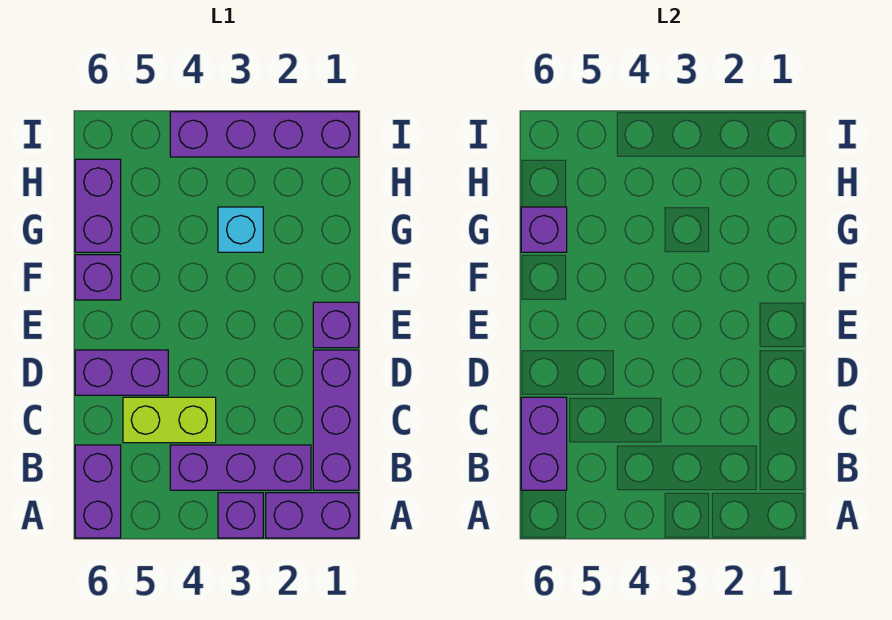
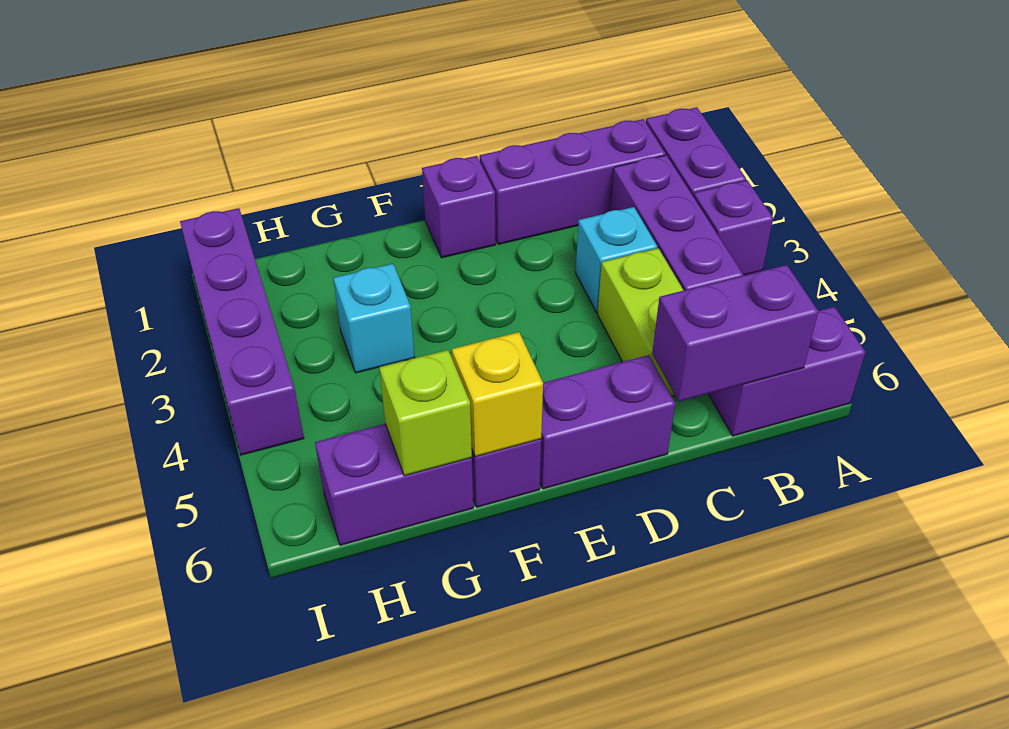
none -> cyan brick C3 level 1
purple brick D5:D6 level 1 -> purple brick D6:E6 level 1
none -> yellow brick F6 level 2
purple brick G6 level 2 -> lime brick G6 level 2

